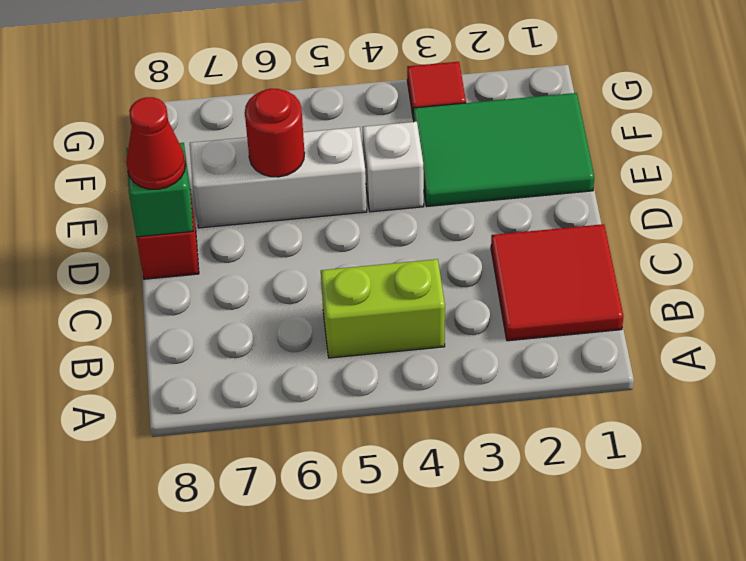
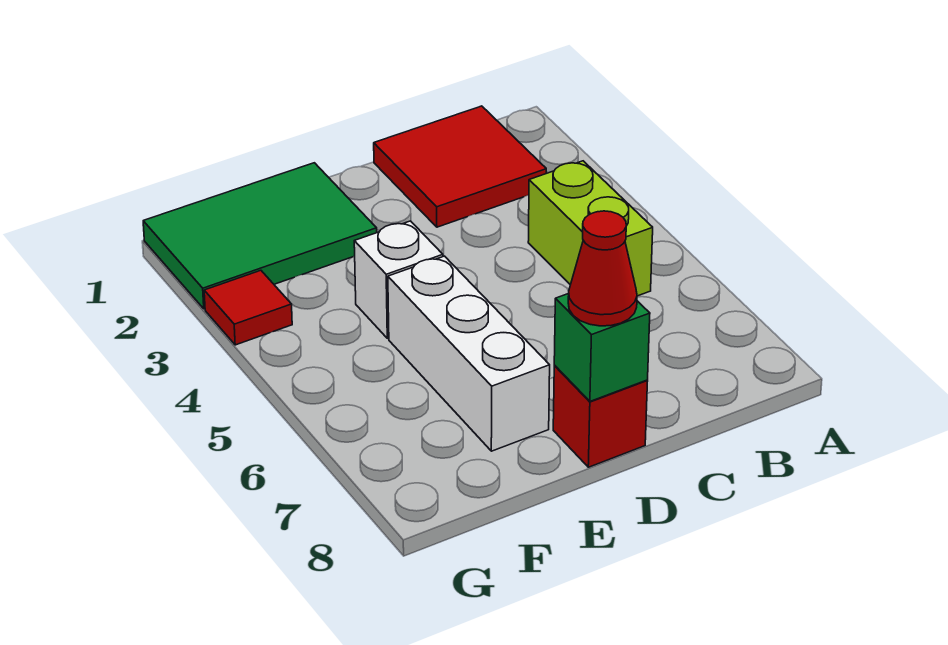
green tile E1:F3 level 1 -> green tile E1:G2 level 1
red round brick E6 level 2 -> none

